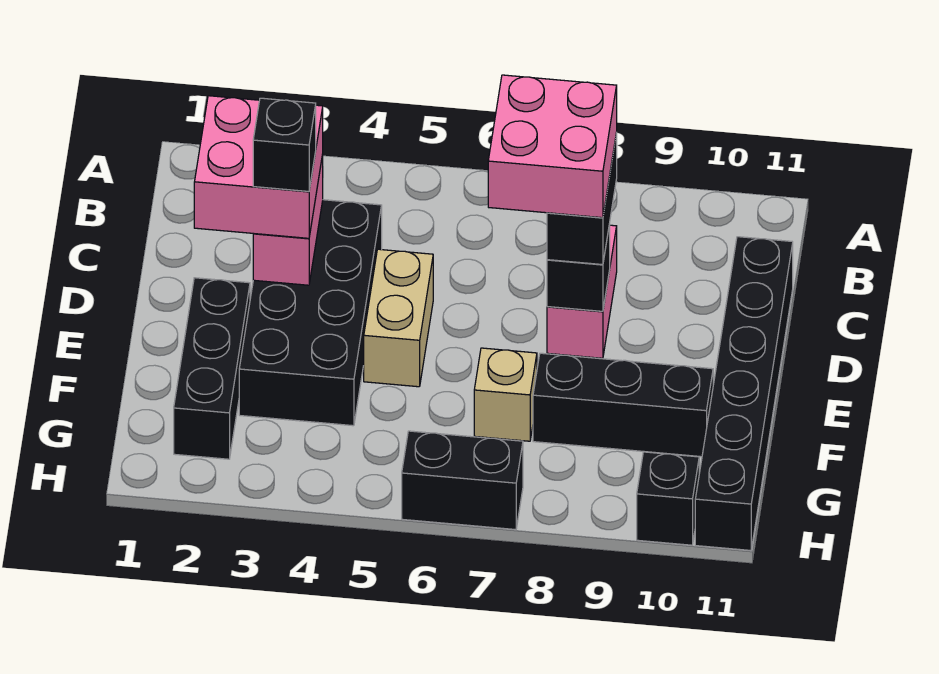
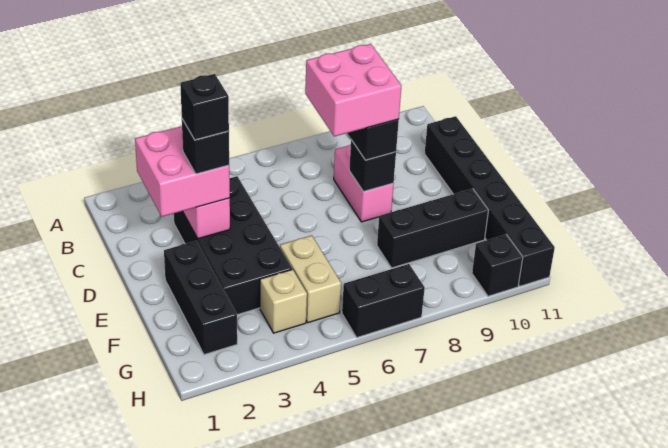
none -> black brick D3 level 5
tan brick D5:E5 level 1 -> tan brick F5:G5 level 1
tan brick F7 level 1 -> tan brick G4 level 1

